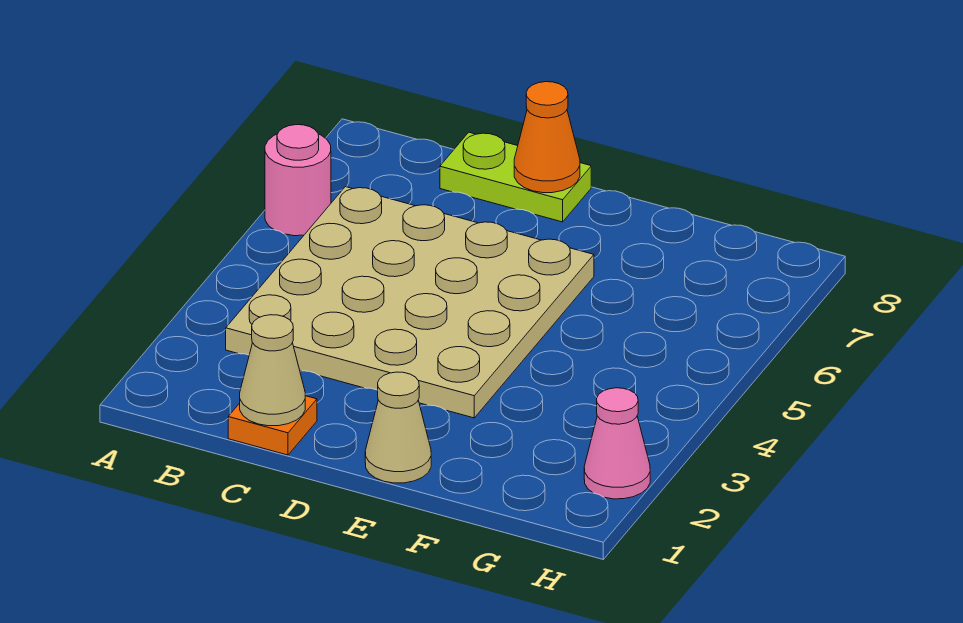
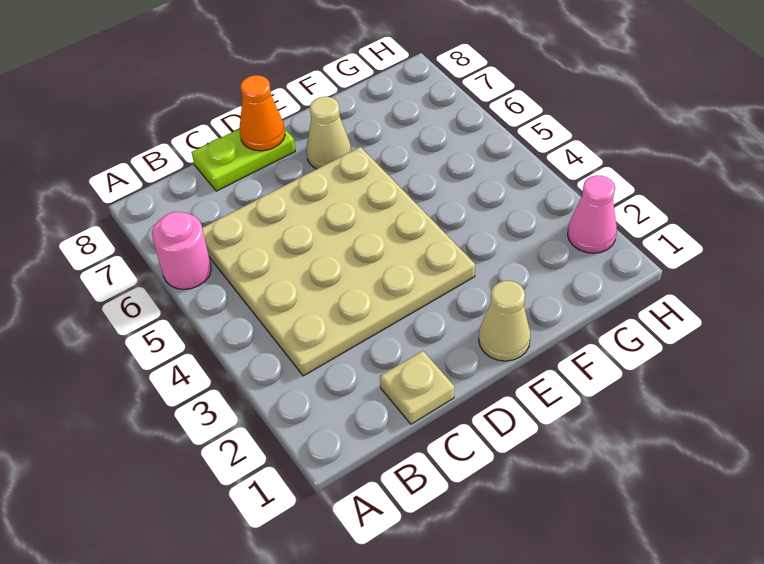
orange plate C1 level 1 -> tan plate C1 level 1
tan cone C1 level 2 -> tan cone E7 level 1

